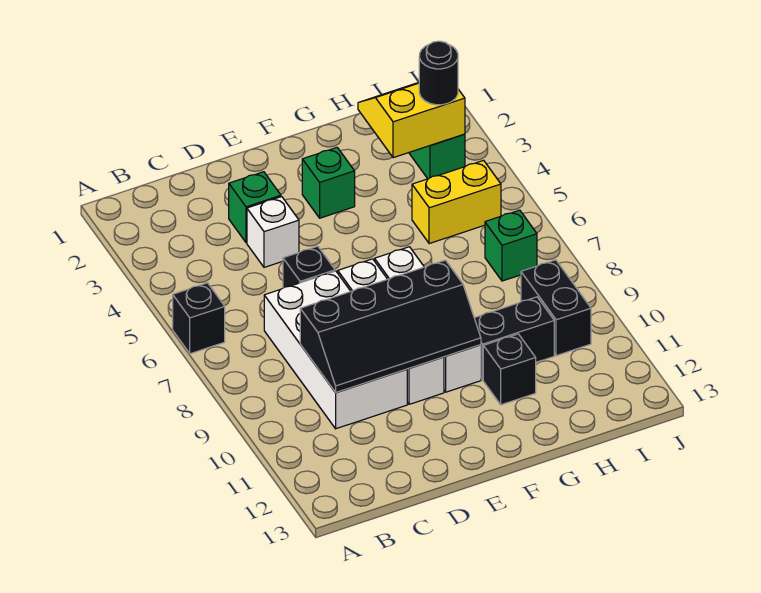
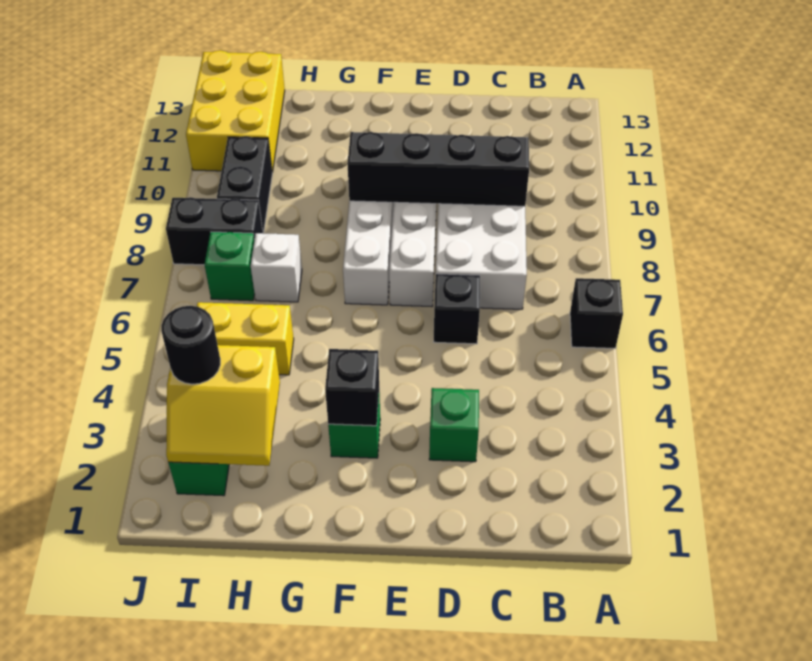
white brick D4 level 1 -> white brick H7 level 1
black brick G10:H10 level 1 -> black brick I8:J8 level 1
black brick G11 level 1 -> black brick F3 level 2
none -> yellow brick I11:J13 level 1

